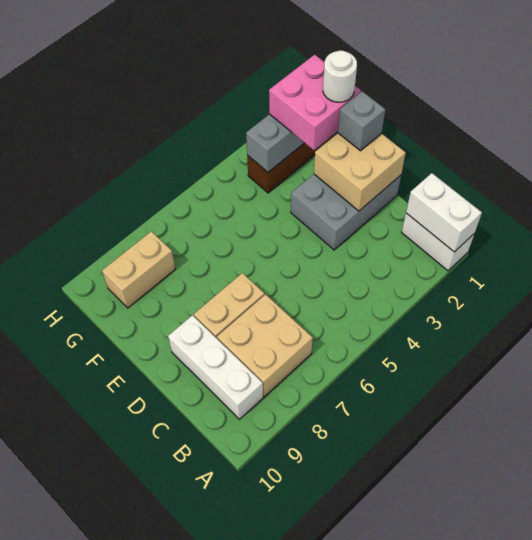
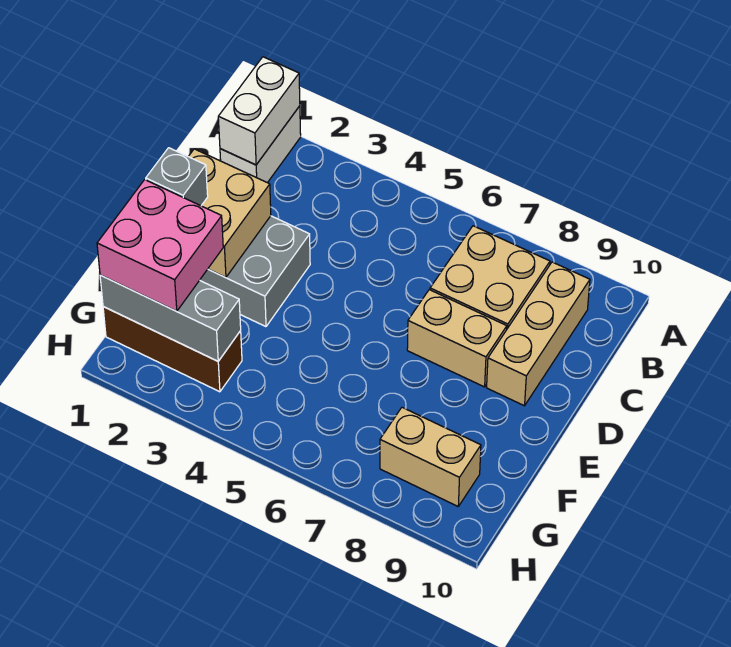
white brick B9:D9 level 1 -> tan brick B9:D9 level 1
white round brick F1 level 4 -> none

